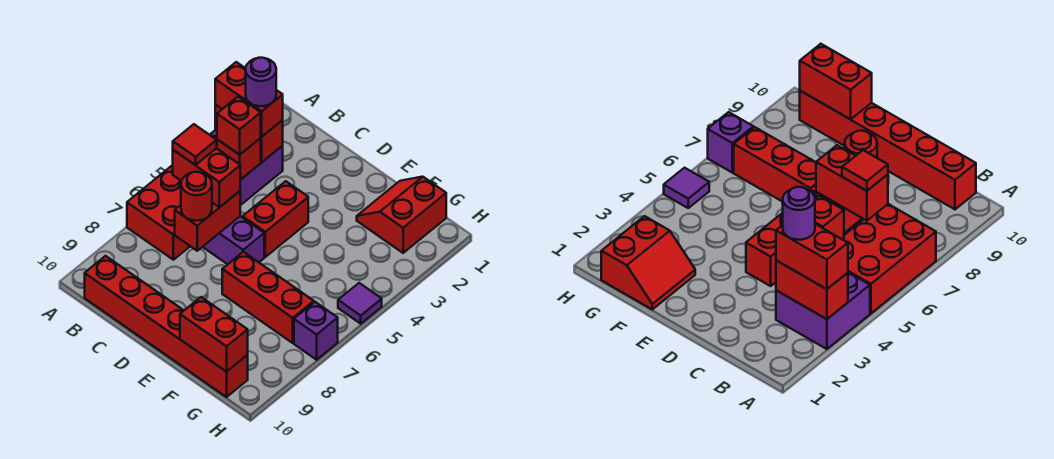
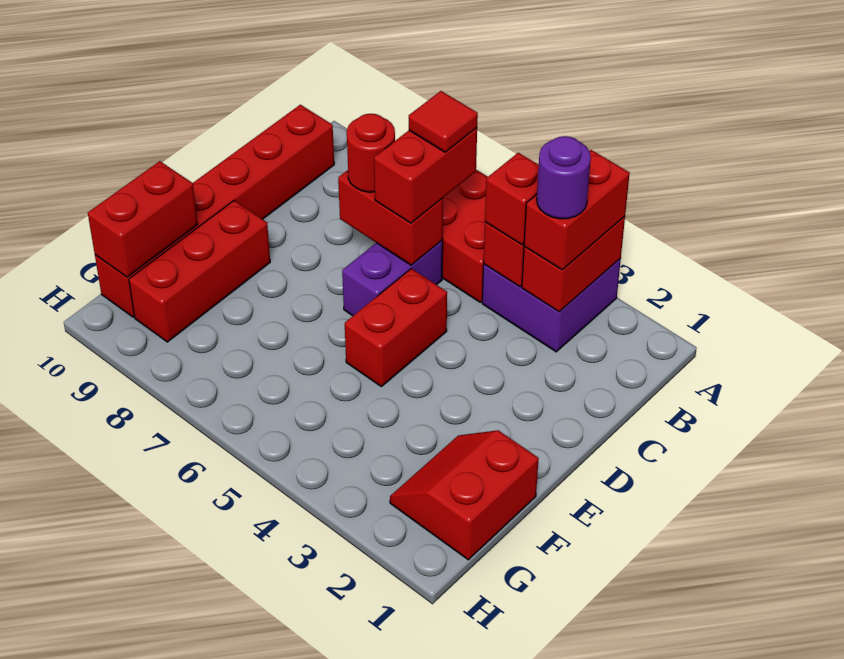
red brick D4:D5 level 1 -> red brick D5:E5 level 1
red brick E7:G7 level 1 -> red brick E9:G9 level 1
red slope F1:G2 level 1 top G -> red slope F1:G2 level 1 top 1
purple tile H5 level 1 -> none
purple brick H7 level 1 -> none

